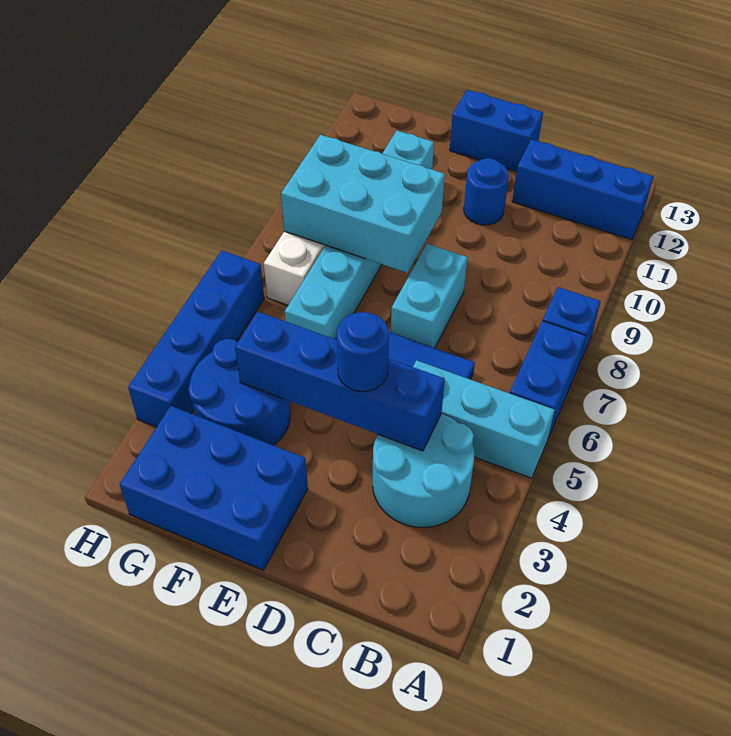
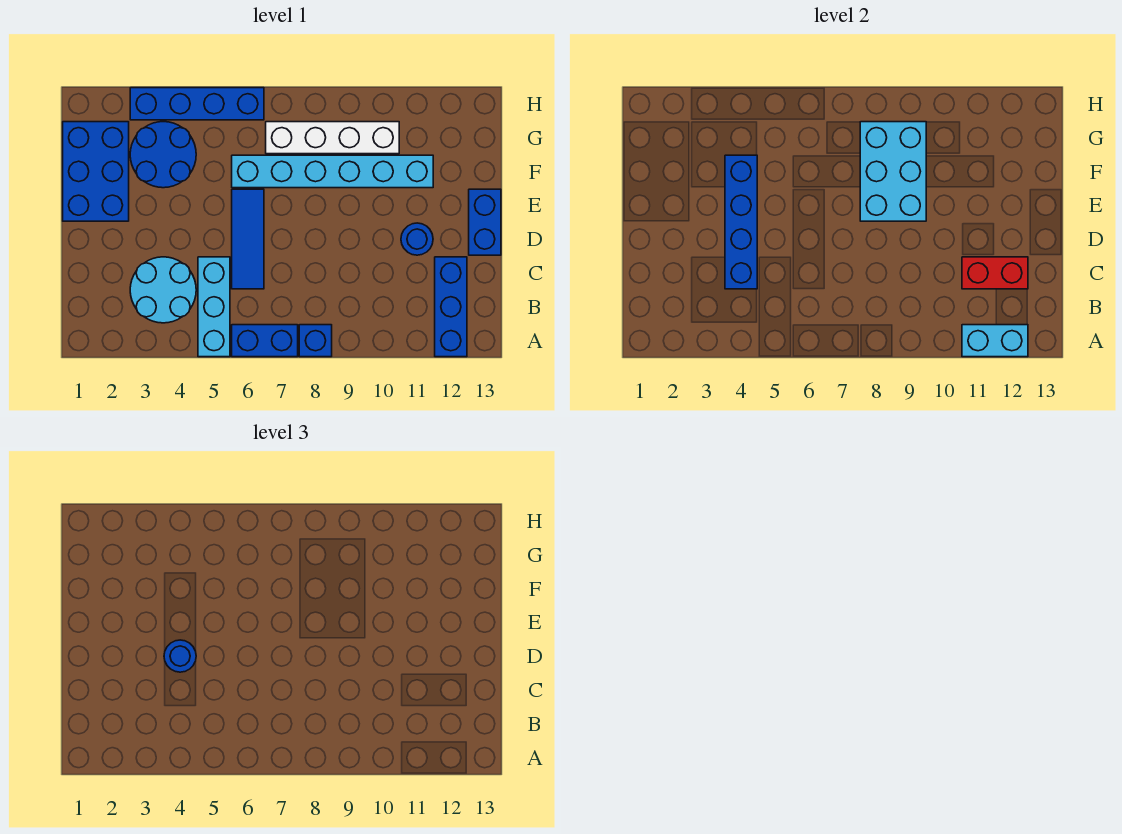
none -> red brick C11:C12 level 2
cyan brick D7:D8 level 1 -> cyan brick A11:A12 level 2

